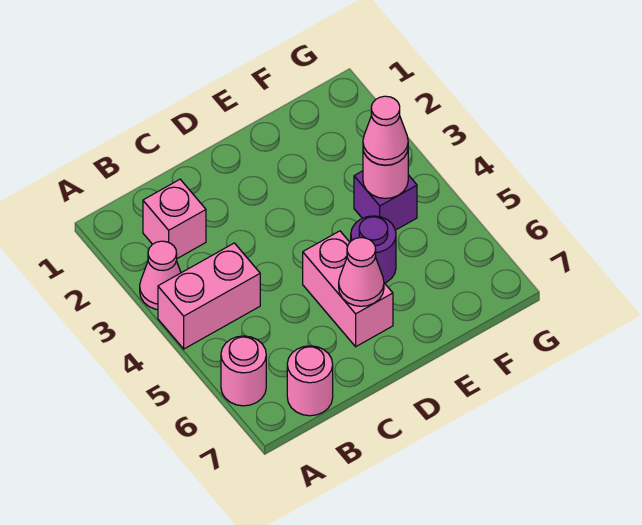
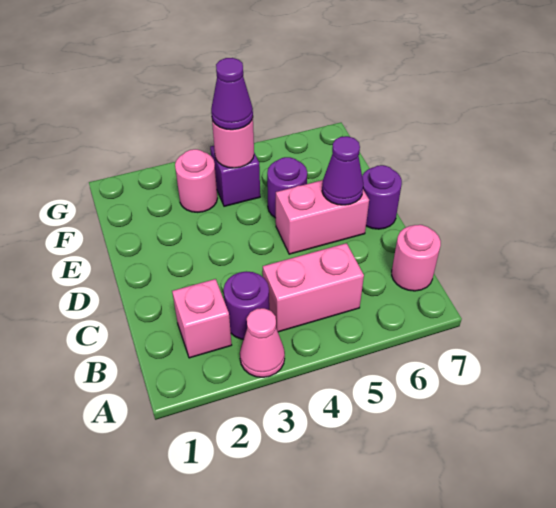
pink brick A4:B4 level 1 -> pink brick B4:B5 level 1
pink round brick A6 level 1 -> pink round brick F3 level 1
none -> purple round brick B3 level 1
pink cone D6 level 2 -> purple cone D6 level 2
none -> purple round brick D7 level 1
pink cone F4 level 3 -> purple cone F4 level 3

